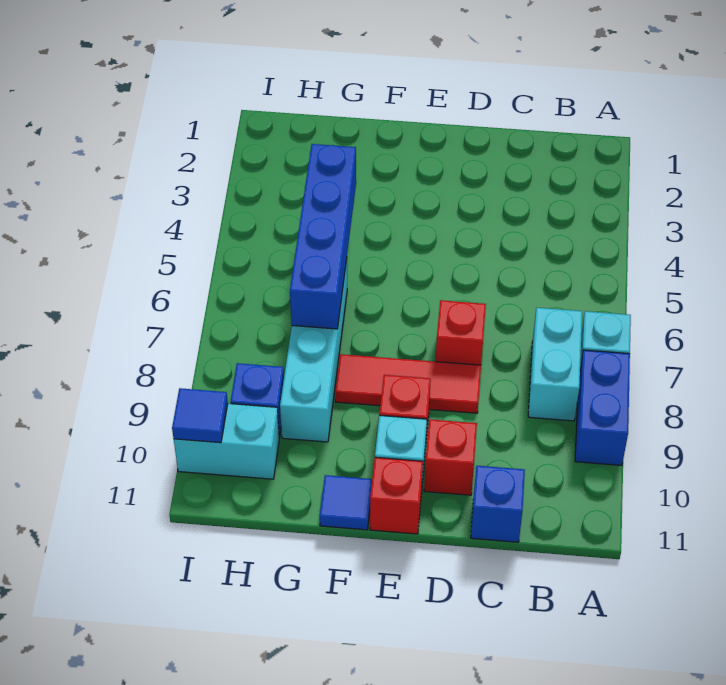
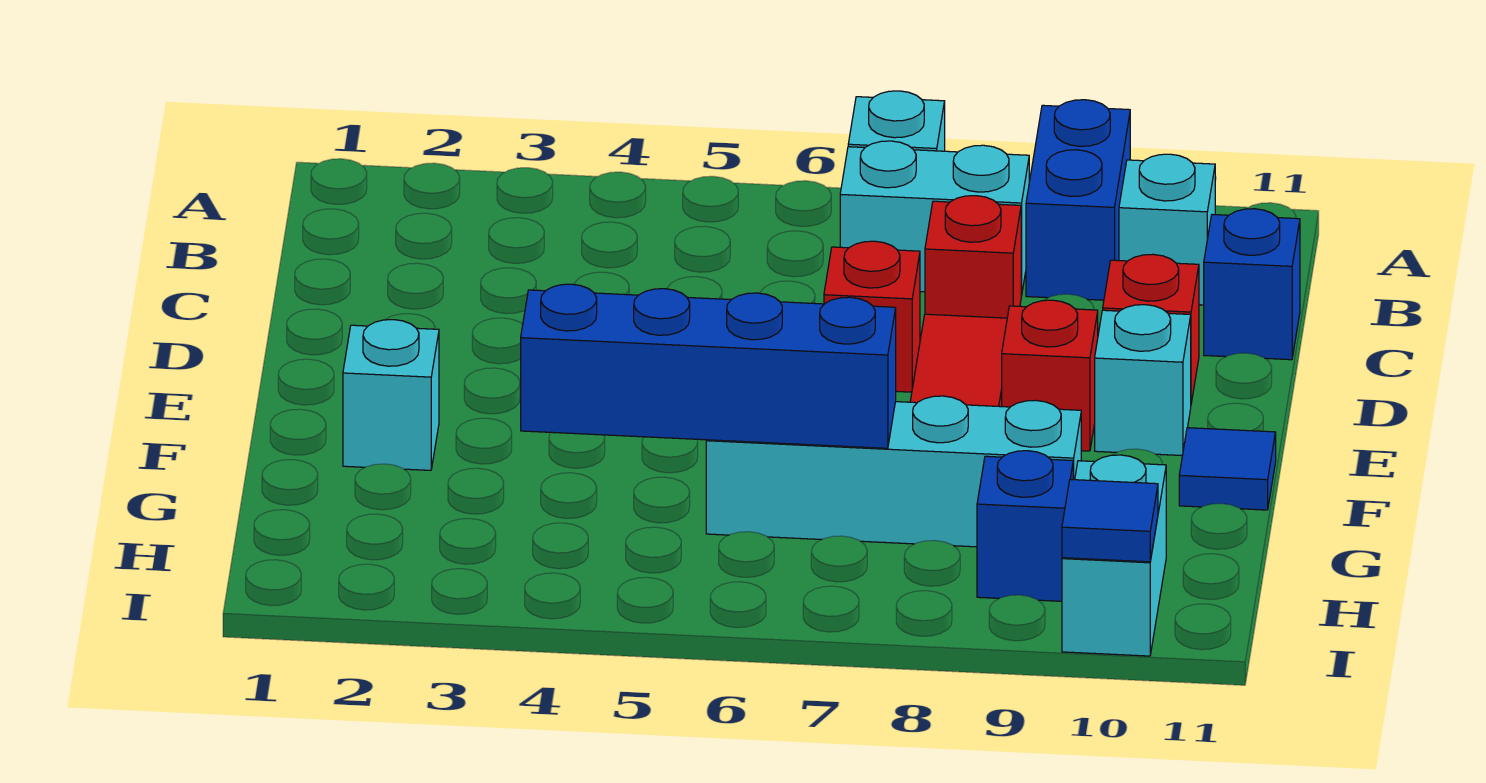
blue brick A8:A9 level 1 -> blue brick A9:B9 level 1
none -> cyan brick B10 level 1
red brick E11 level 1 -> red brick C8 level 1
none -> cyan brick F2 level 1

